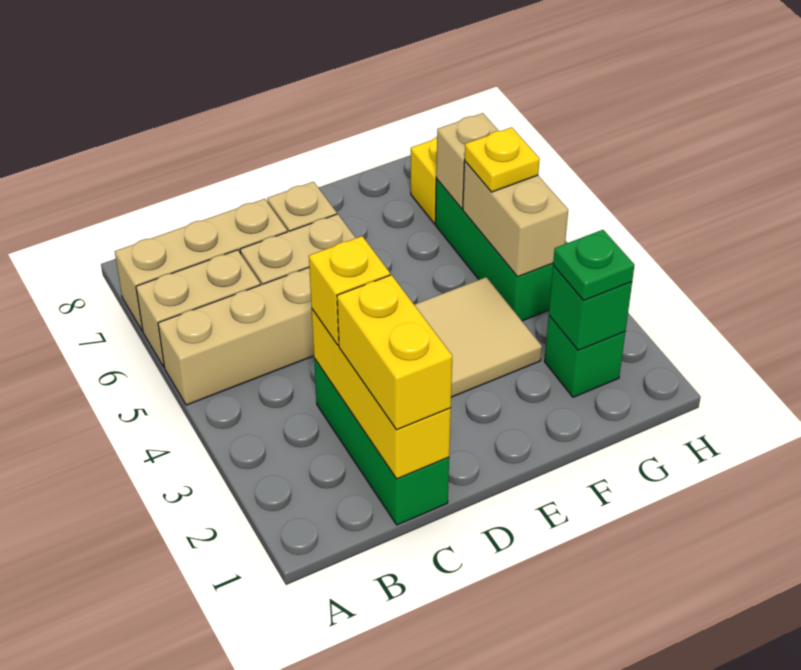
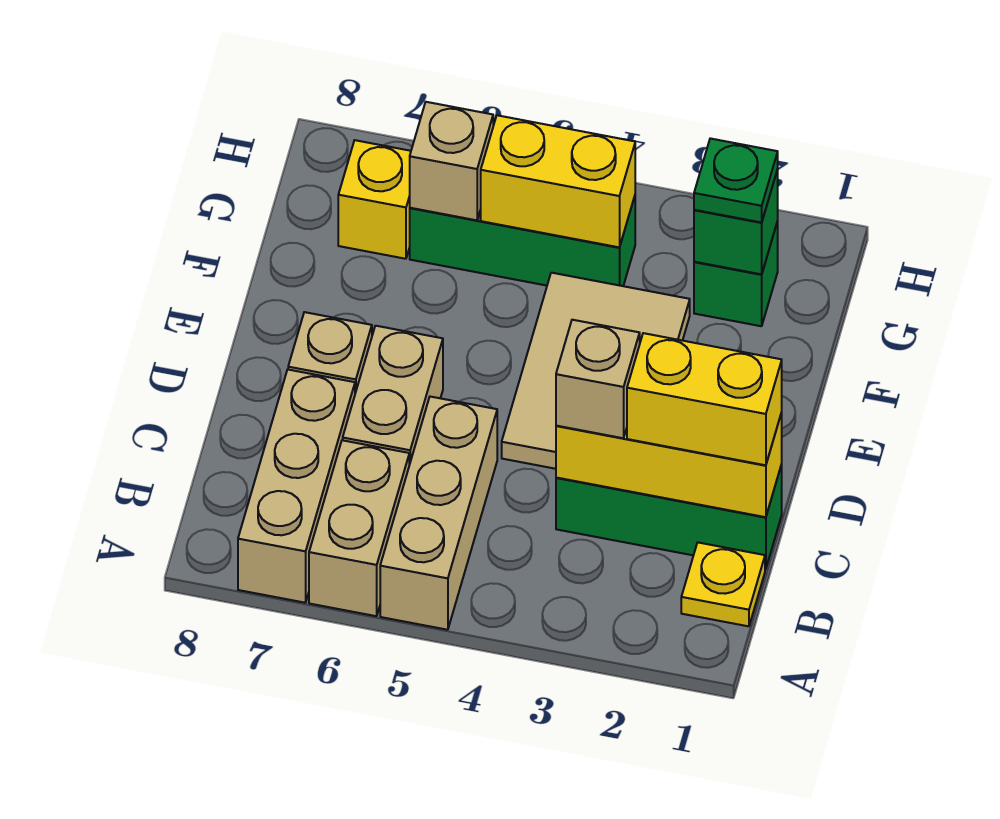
yellow brick C3 level 3 -> tan brick C3 level 3
tan brick G4:G5 level 2 -> yellow brick G4:G5 level 2
yellow plate G5 level 3 -> yellow plate B1 level 1

